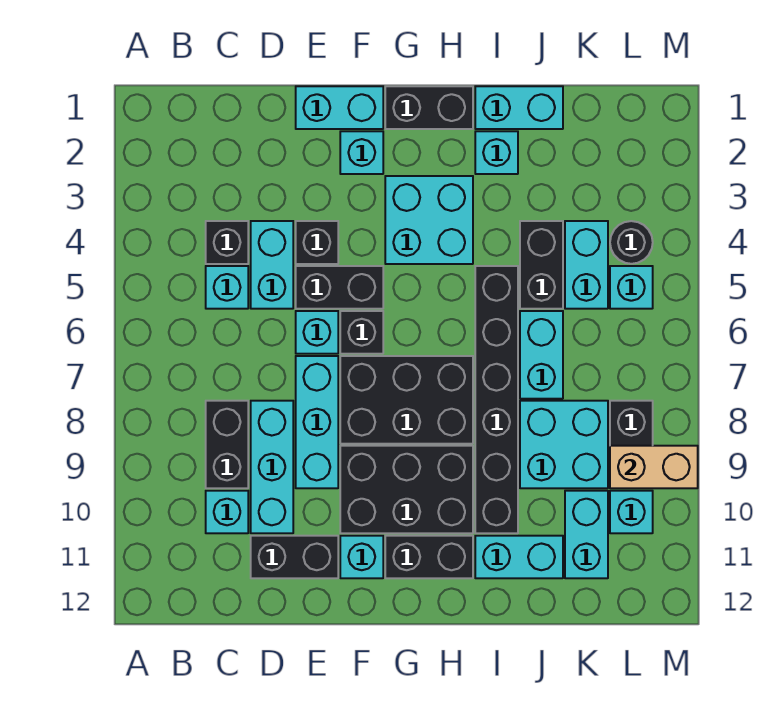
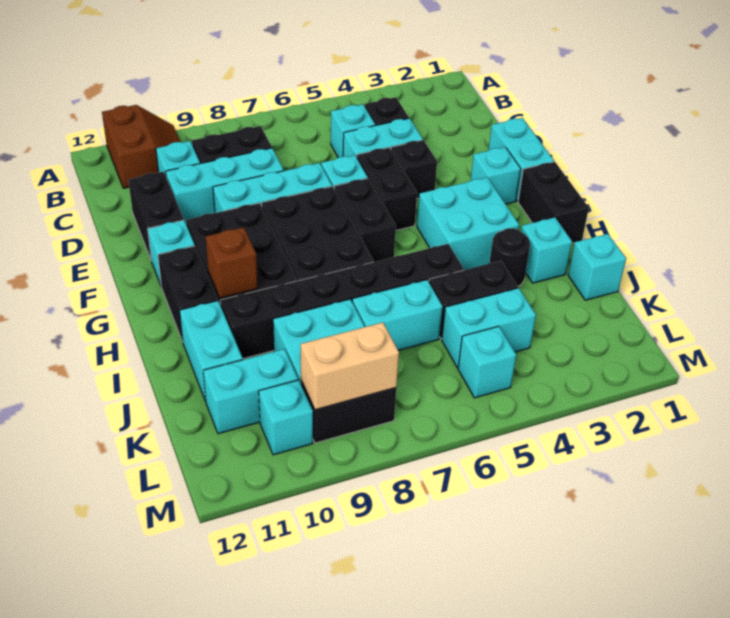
none -> brown slope A10:B11 level 1 top 11
black brick F6 level 1 -> black brick F6:G6 level 1
none -> brown brick H10 level 2
cyan brick I1:J1 level 1 -> cyan brick J1 level 1
black round brick L4 level 1 -> black round brick I3 level 1
tan brick L9:M9 level 2 -> tan brick L8:L9 level 2

